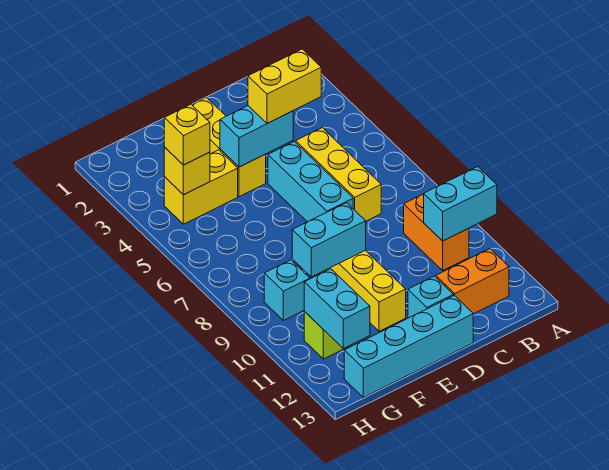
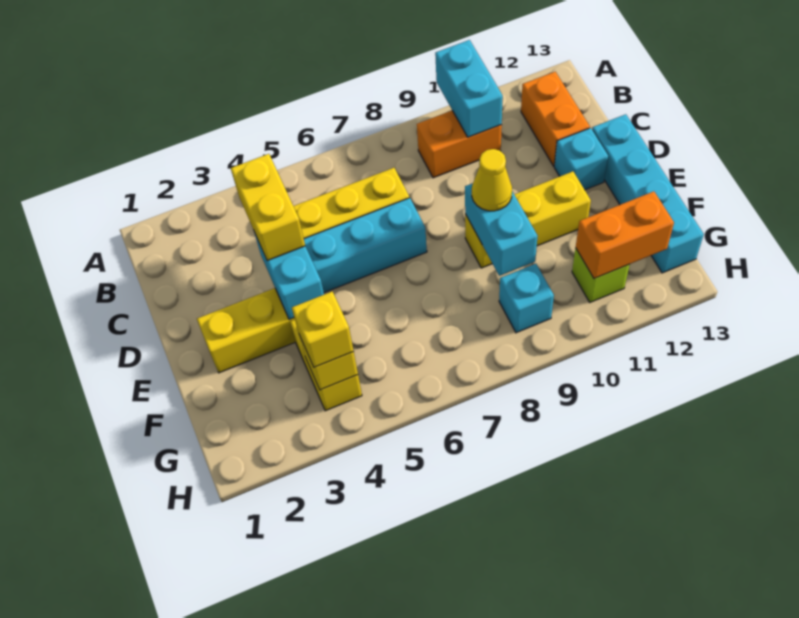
none -> yellow cone E9 level 3
cyan brick G11:G12 level 2 -> orange brick G11:G12 level 2

